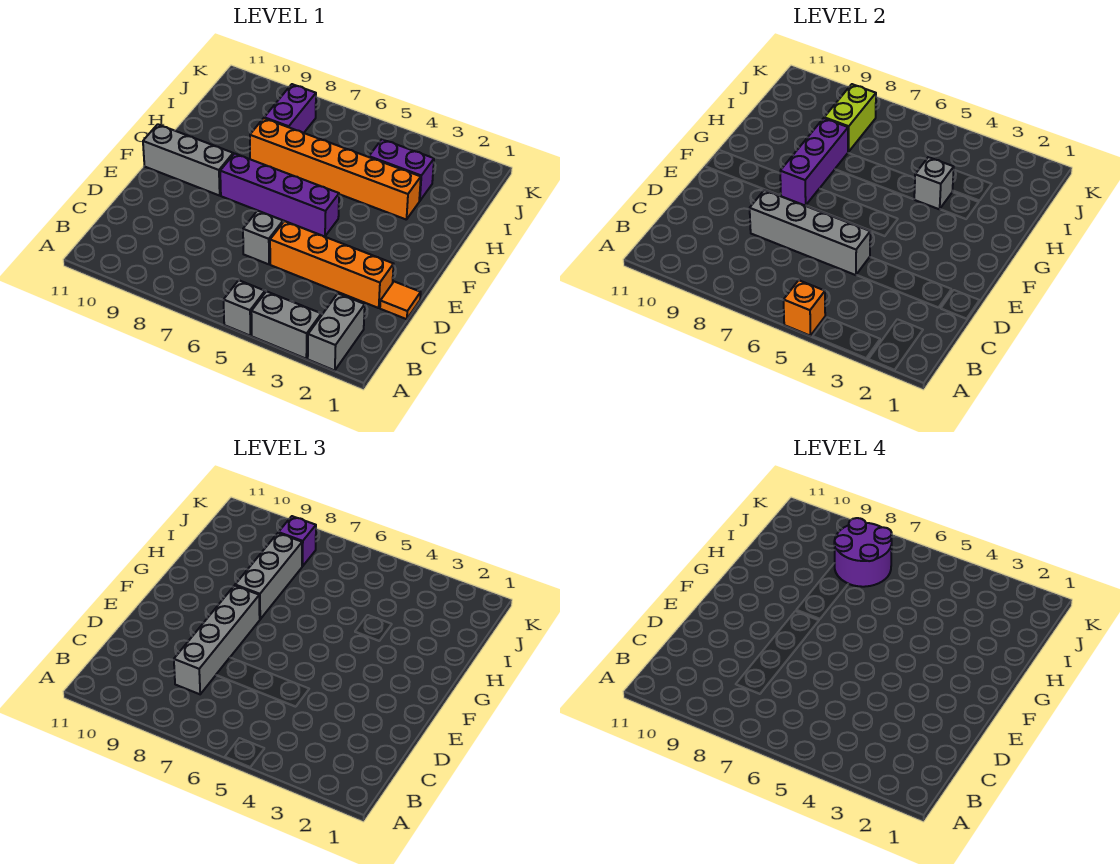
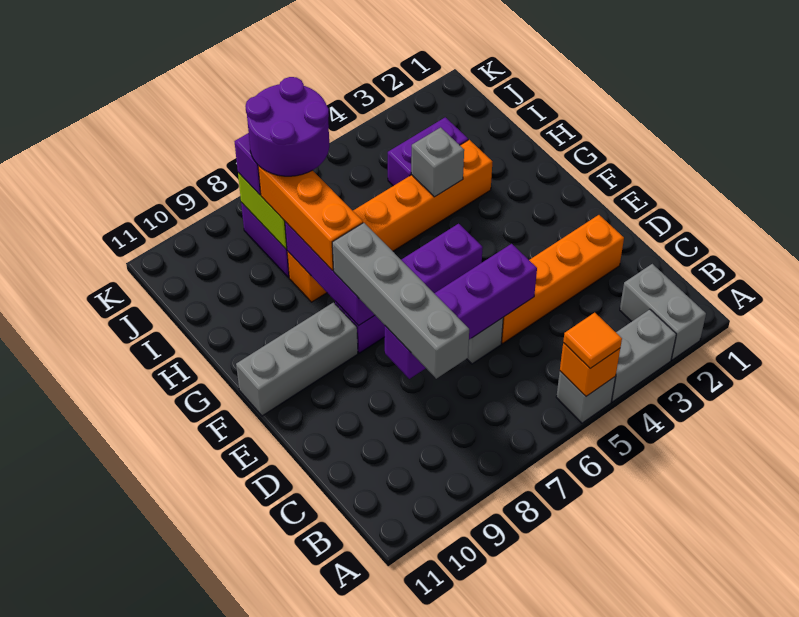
orange tile D1 level 1 -> orange tile A5 level 3
grey brick D5:D8 level 2 -> purple brick D5:D8 level 2
grey brick G8:I8 level 3 -> orange brick G8:I8 level 3

